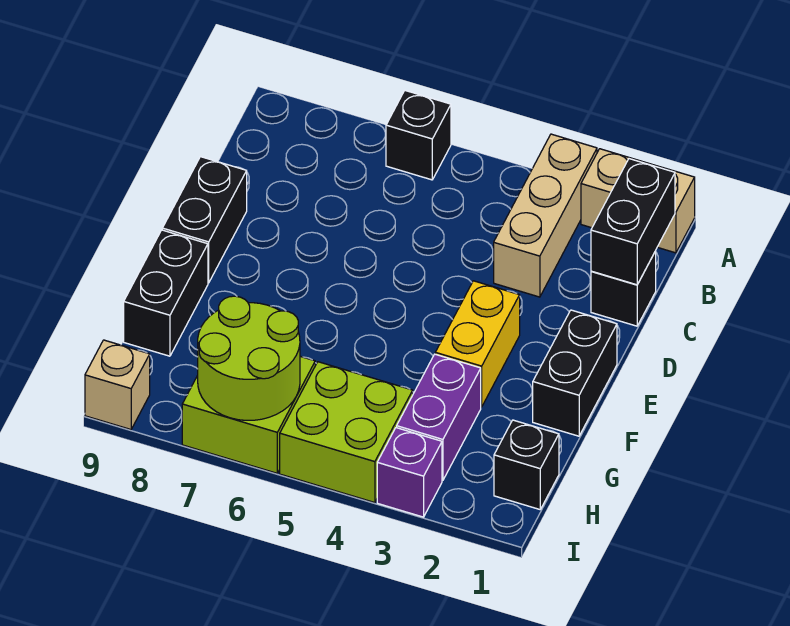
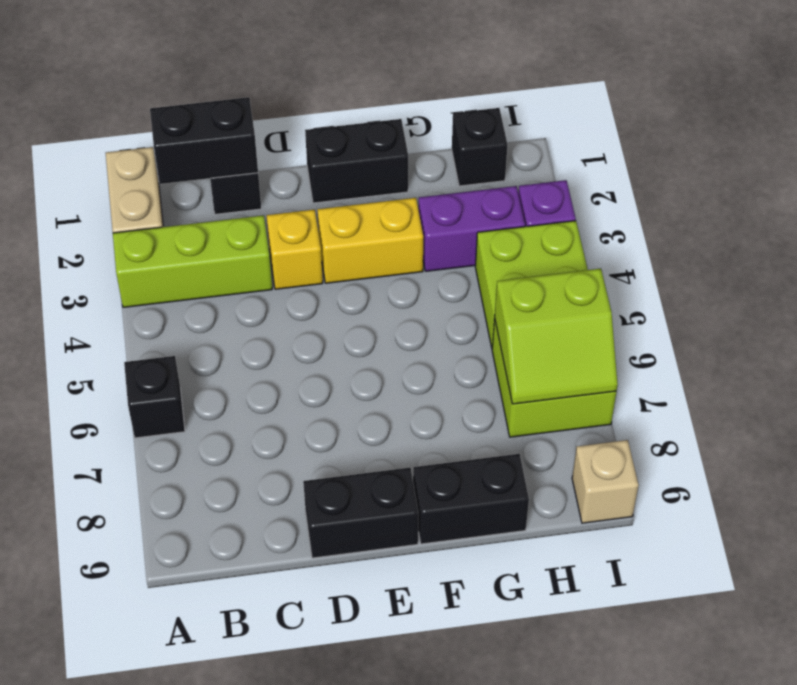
tan brick A3:C3 level 1 -> lime brick A3:C3 level 1
none -> yellow brick D3 level 1
lime round brick H6:I7 level 2 -> lime slope H6:I7 level 2 top 6

